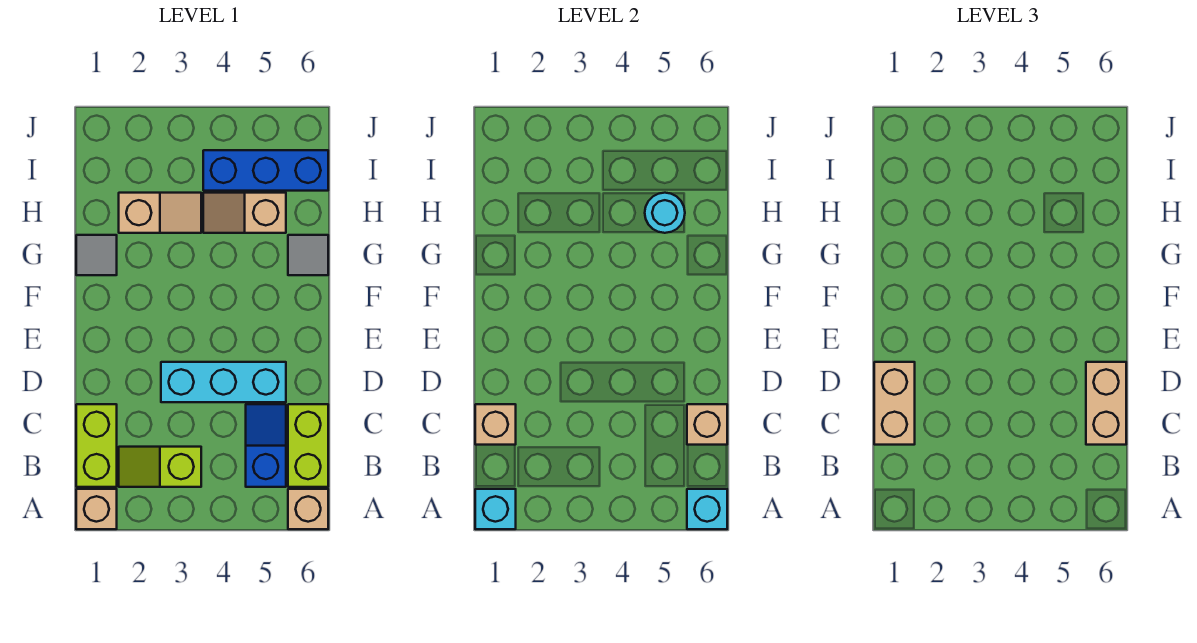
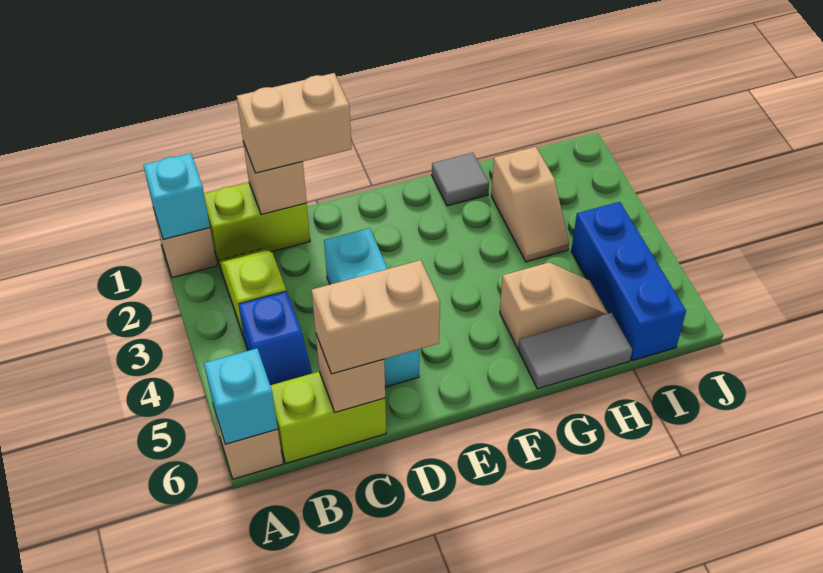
blue slope B5:C5 level 1 top B -> blue slope B4:B5 level 1 top 4
grey tile G6 level 1 -> grey tile G6:H6 level 1
tan slope H4:H5 level 1 top 5 -> tan slope G5:H5 level 1 top G
cyan round brick H5 level 2 -> none

